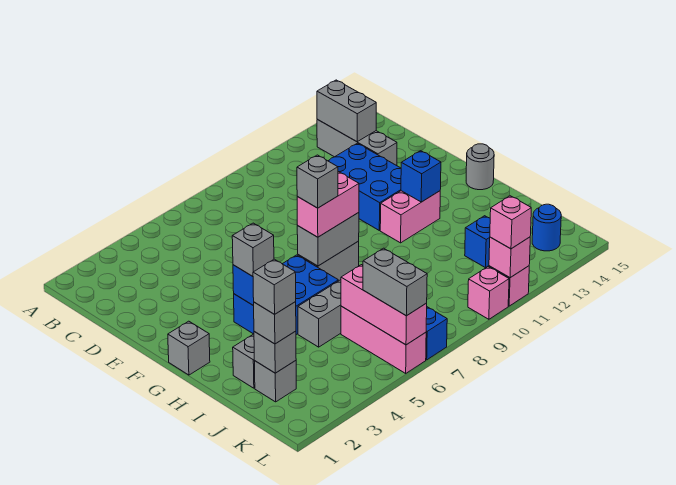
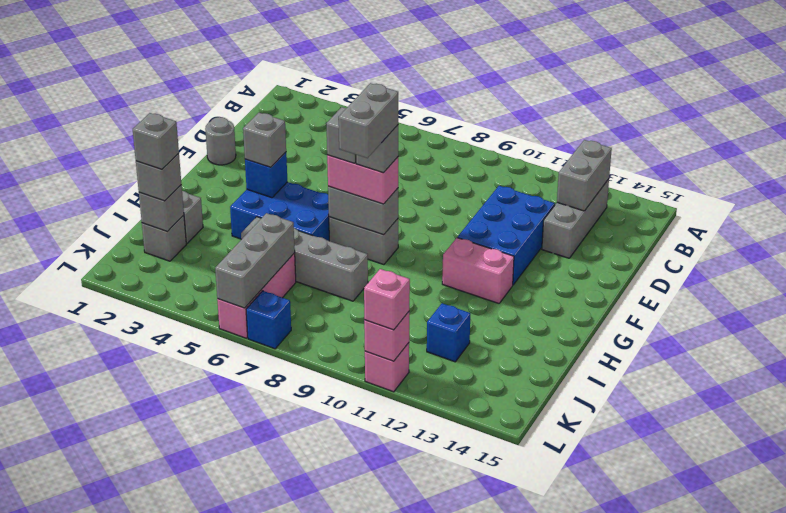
grey brick G1 level 1 -> grey brick G8 level 4
blue brick G12 level 2 -> none
grey round brick G15 level 1 -> grey round brick E1 level 1
pink brick J6:L6 level 2 -> grey brick J6:L6 level 2
grey brick K6:L6 level 3 -> grey brick G8:H8 level 5
blue round brick K14 level 1 -> none
pink brick L10 level 1 -> none

